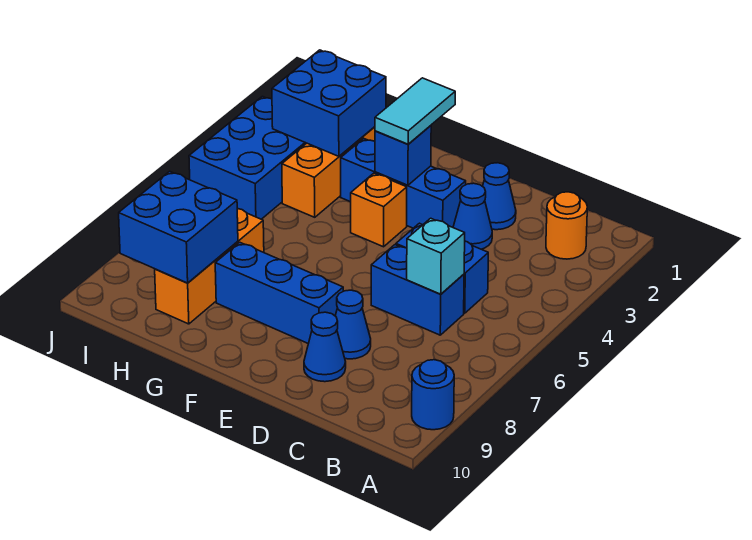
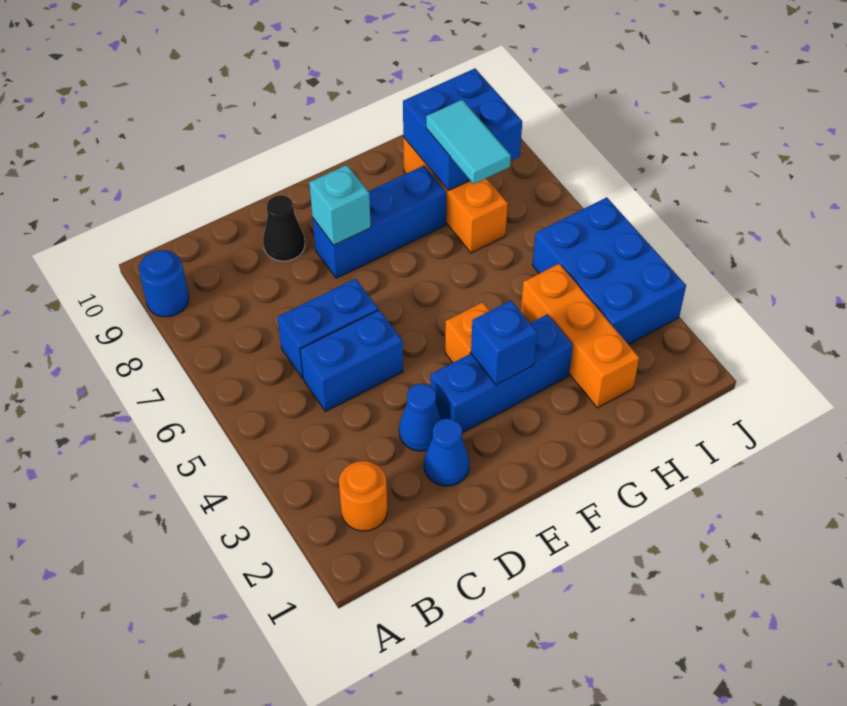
cyan brick C6 level 2 -> cyan brick E8 level 2
blue cone D8 level 1 -> none
blue cone D9 level 1 -> black cone D9 level 1
cyan tile F2:F3 level 3 -> cyan tile H7:H8 level 3
blue brick H2:I3 level 2 -> none

